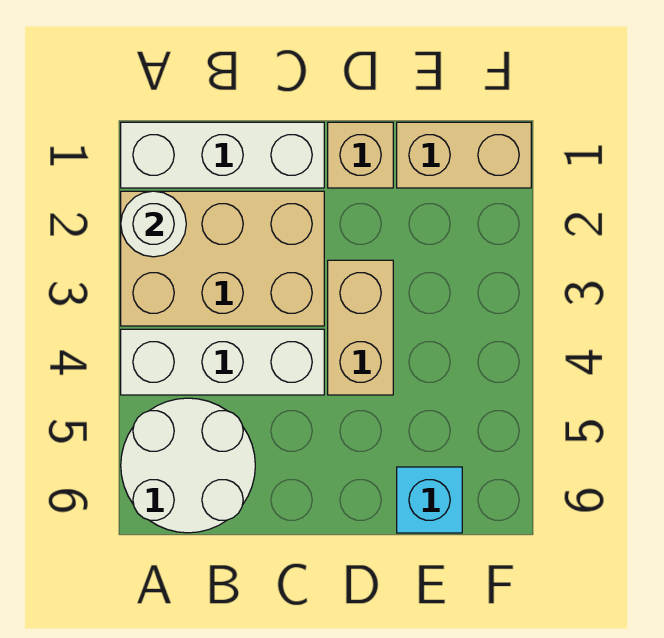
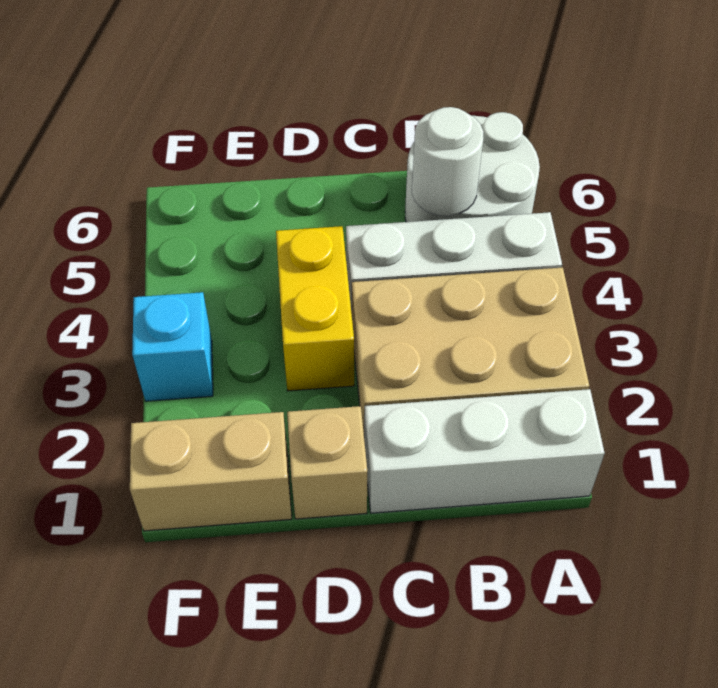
white round brick A2 level 2 -> white round brick B5 level 2
tan brick D3:D4 level 1 -> yellow brick D3:D4 level 1
cyan brick E6 level 1 -> cyan brick F3 level 1

